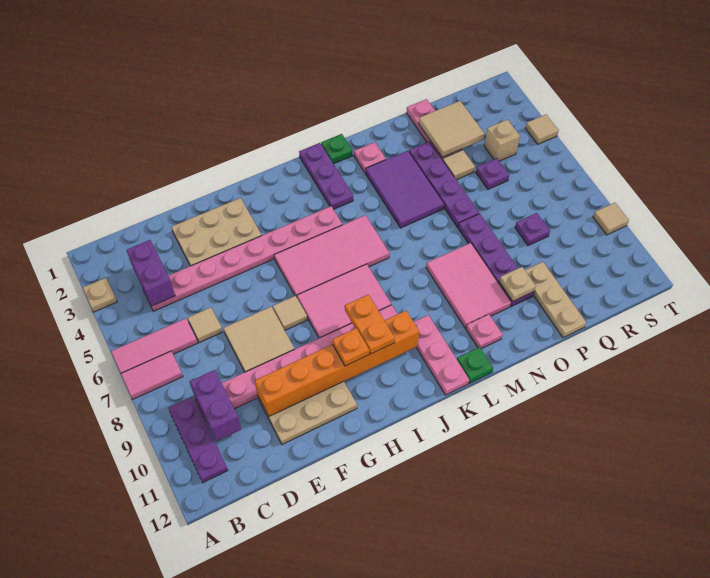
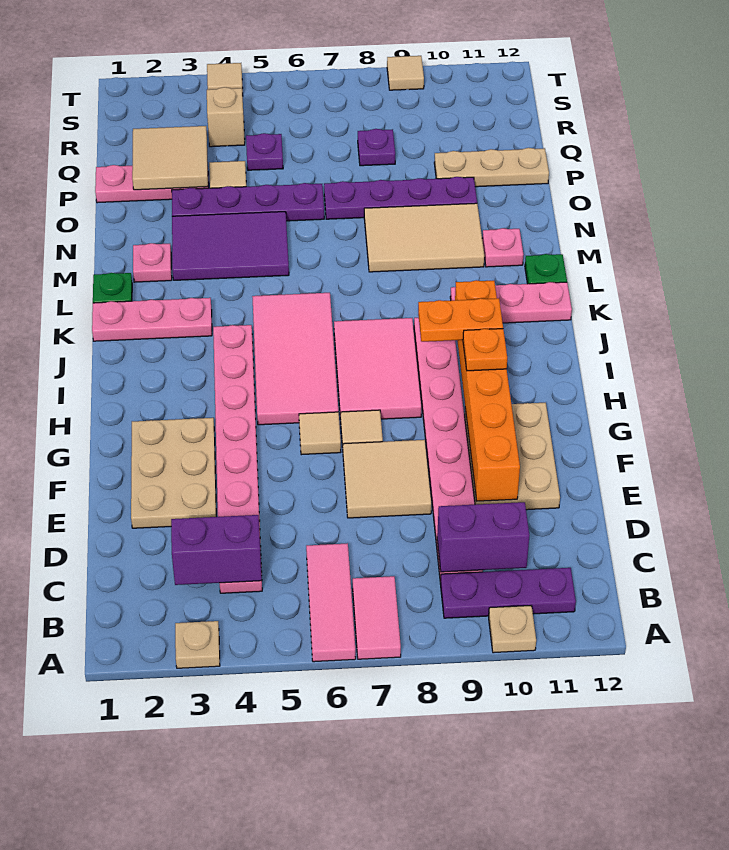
tan tile D6 level 1 -> tan tile G6 level 1
purple plate K1:K3 level 1 -> pink plate K1:K3 level 1
pink tile M8:N10 level 1 -> tan tile M8:N10 level 1
tan plate O10 level 2 -> tan plate A10 level 1

